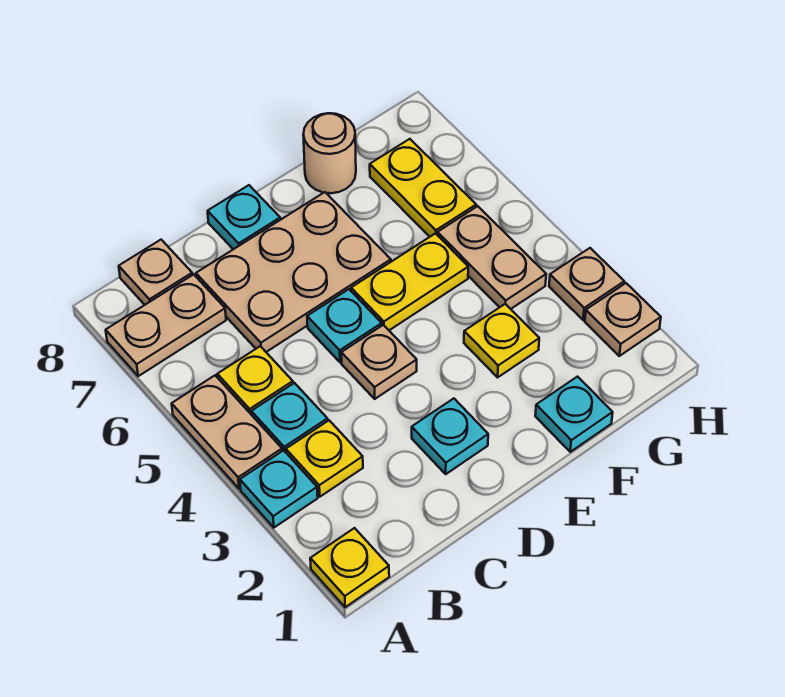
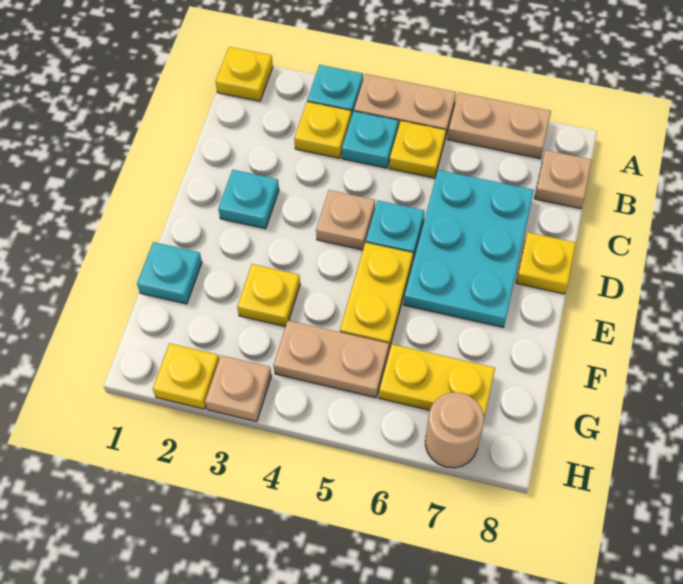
tan plate A7:B7 level 1 -> tan plate A6:A7 level 1
tan plate C6:E7 level 1 -> cyan plate C6:E7 level 1
cyan plate D8 level 1 -> yellow plate D8 level 1
tan round brick F8 level 1 -> tan round brick H7 level 1
tan plate H2 level 1 -> yellow plate H2 level 1

